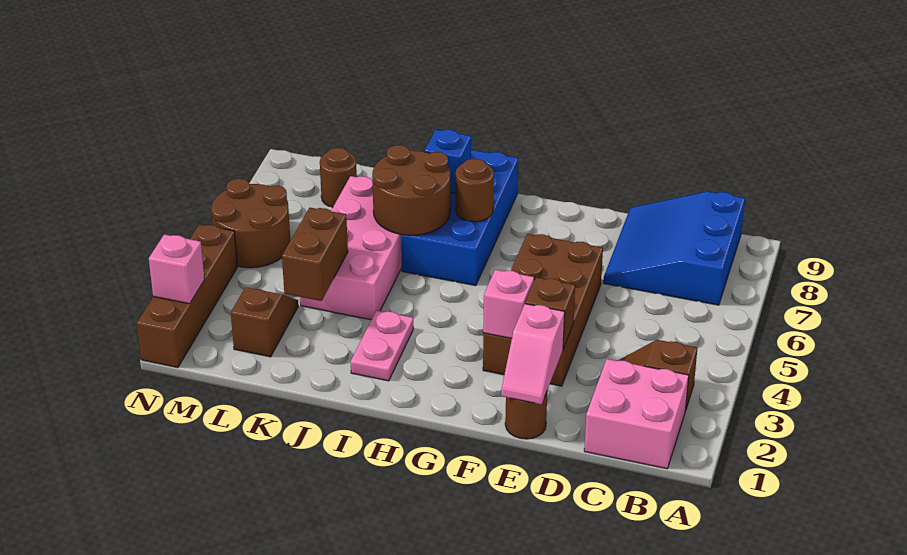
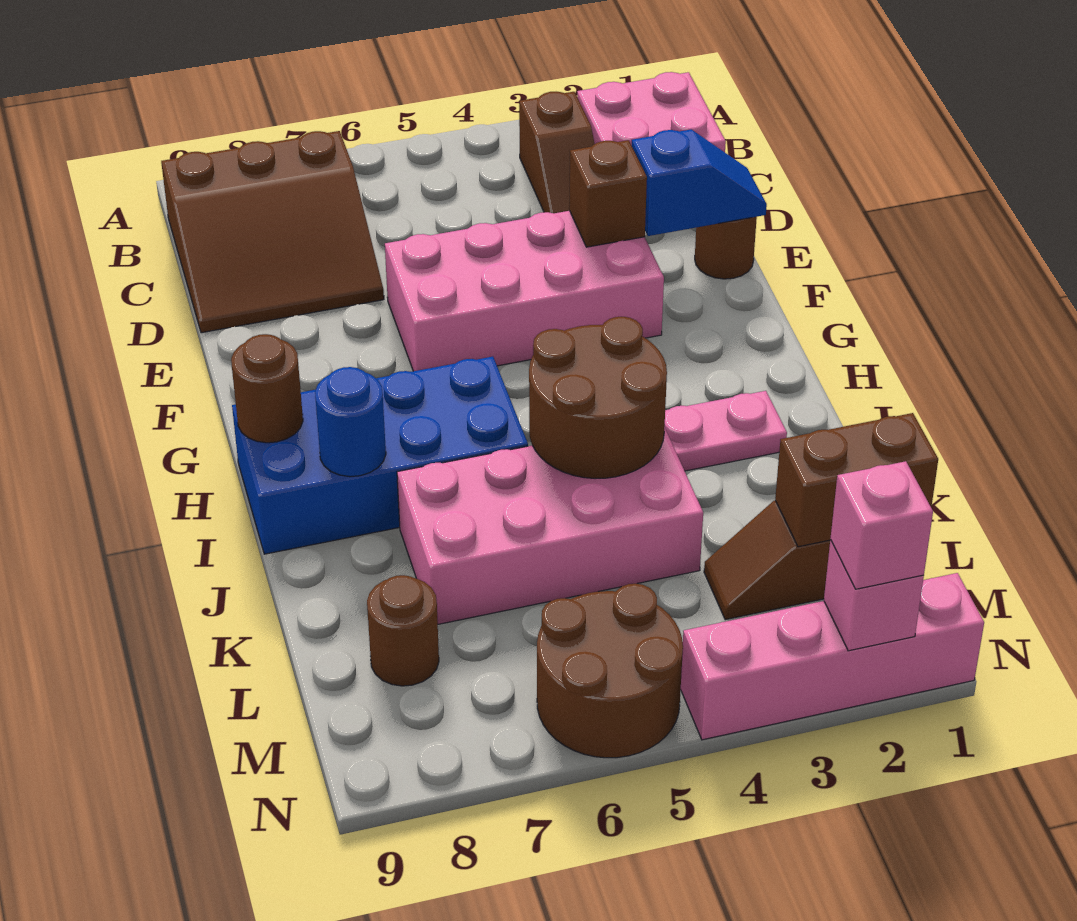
blue slope B7:D9 level 1 top B -> brown slope B7:D9 level 1 top B
pink slope E1:E2 level 2 top 2 -> blue slope E1:E2 level 2 top 2
brown brick E3:F6 level 1 -> pink brick E3:F6 level 1
pink brick F3 level 2 -> pink brick N2 level 3
brown round brick H7 level 2 -> brown round brick H9 level 2
brown round brick I6:J7 level 2 -> brown round brick I4:J5 level 2
blue brick I8 level 2 -> blue round brick I8 level 2
brown brick K3:K4 level 2 -> brown brick L1:L2 level 2
brown brick N1:N4 level 1 -> pink brick N1:N4 level 1

